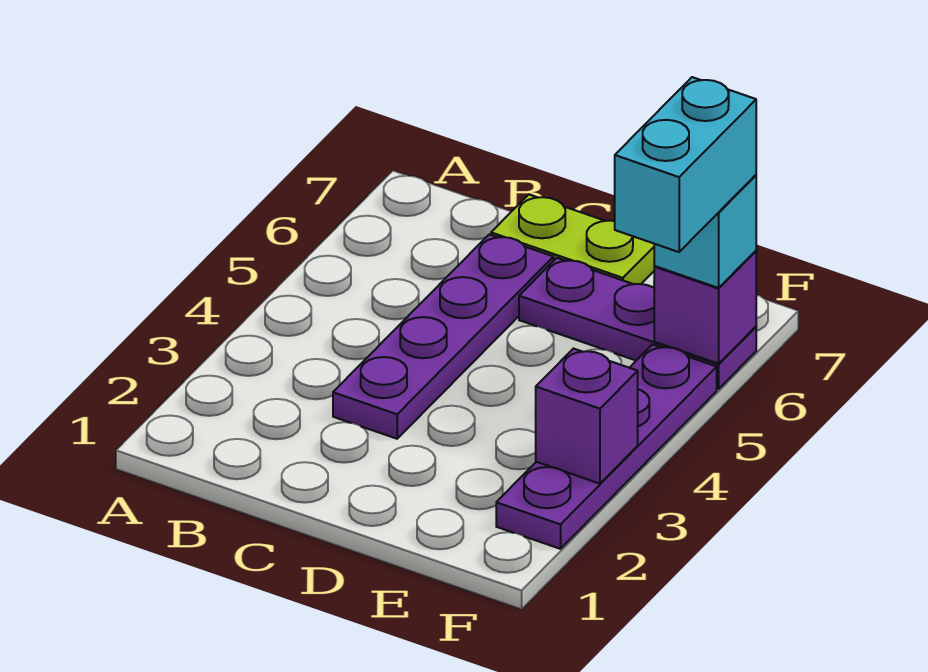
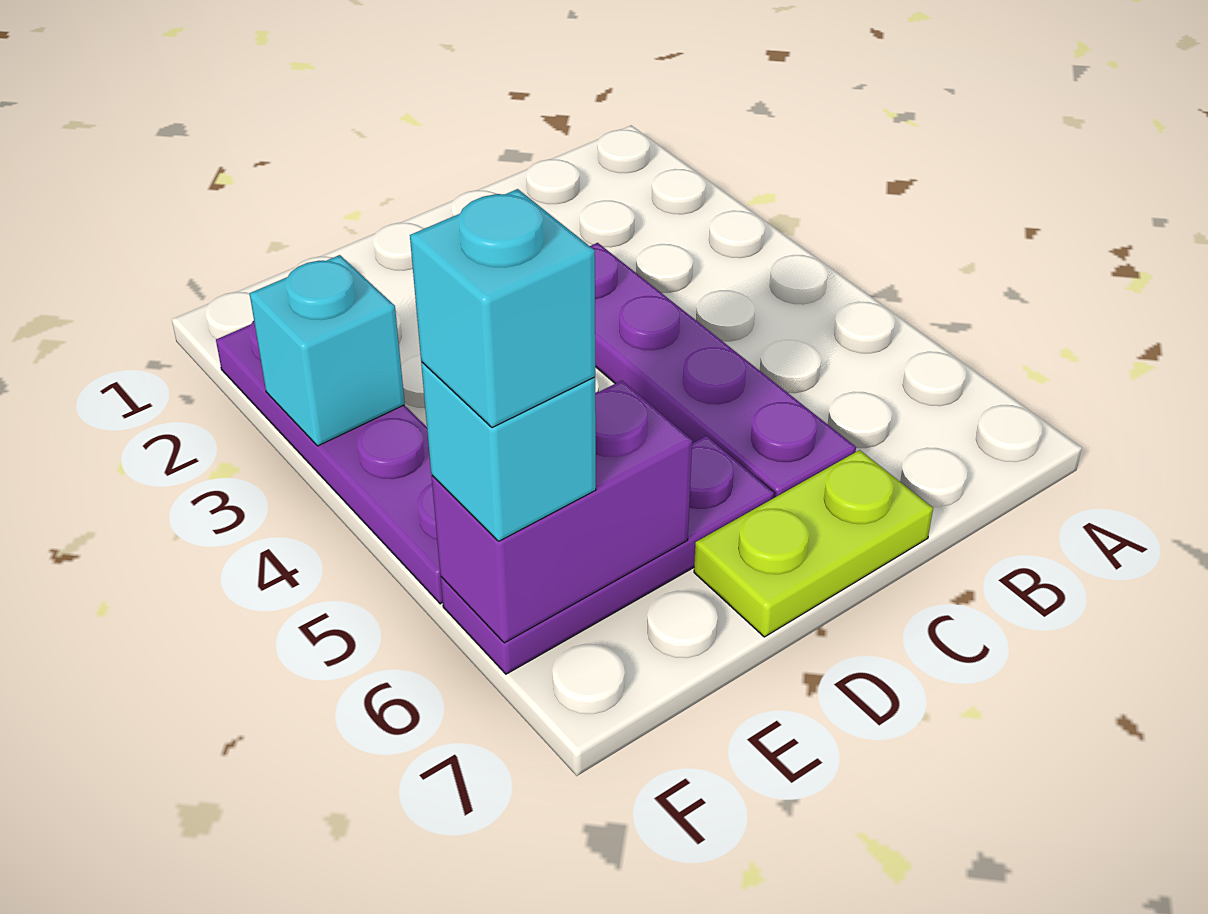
purple brick F3 level 2 -> cyan brick F3 level 2
cyan brick F5:F6 level 4 -> cyan brick F6 level 4
purple brick F6 level 2 -> purple brick E6:F6 level 2

